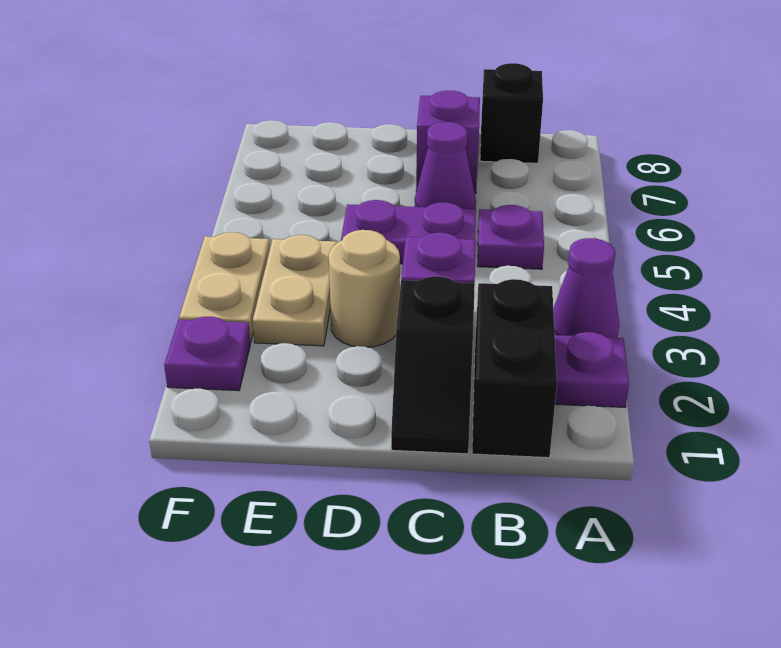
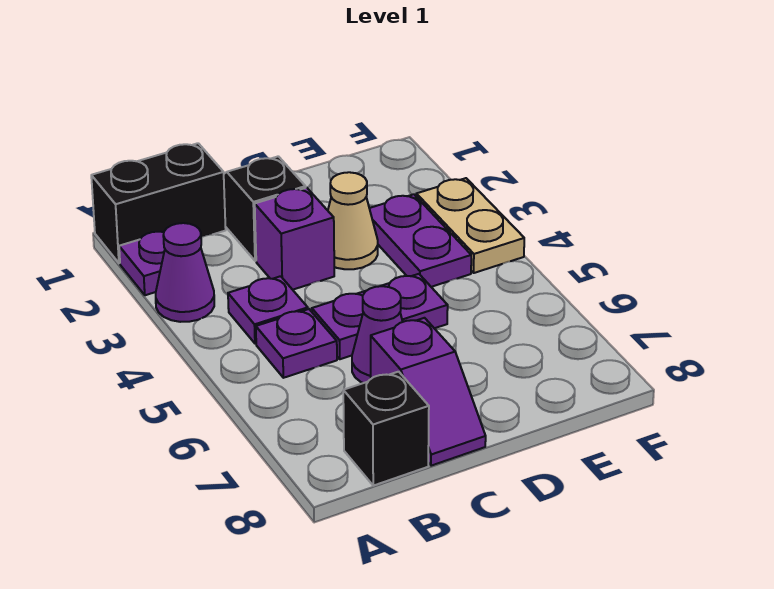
black brick B1:B2 level 1 -> black brick A1:B1 level 1
tan round brick D3 level 1 -> tan cone D3 level 1
tan plate E3:E4 level 1 -> purple plate E3:E4 level 1
purple plate F2 level 1 -> purple plate B4 level 1

